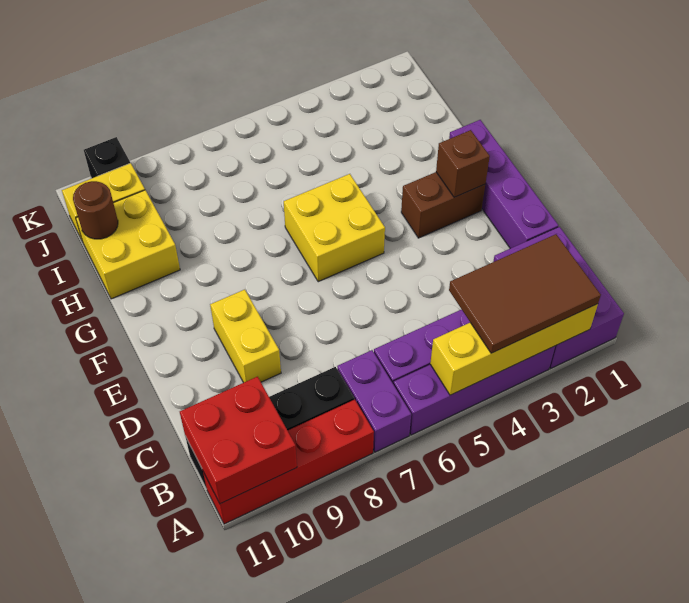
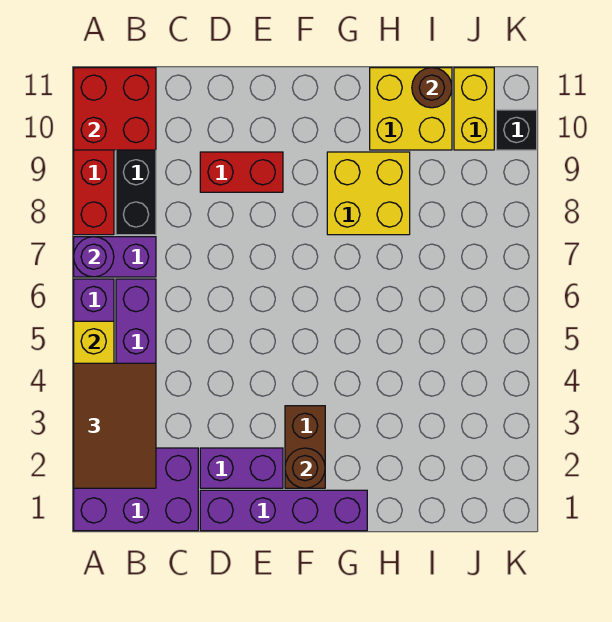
none -> purple round brick A7 level 2
none -> purple brick D2:E2 level 1
yellow brick D9:E9 level 1 -> red brick D9:E9 level 1
brown brick F2 level 2 -> brown round brick F2 level 2
yellow brick F5:G6 level 1 -> yellow brick G8:H9 level 1

